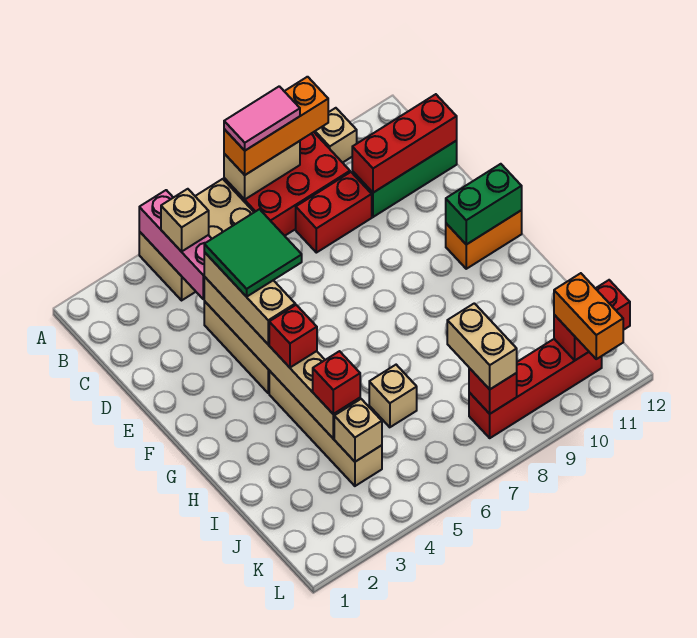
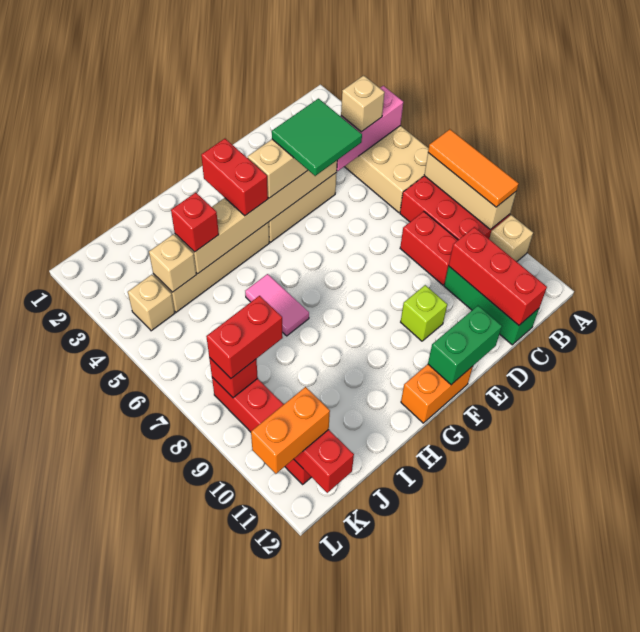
tan brick A7:A8 level 2 -> tan brick A7:A9 level 2
orange brick A7:A9 level 3 -> orange tile A7:A9 level 3
pink tile A7:A8 level 4 -> pink tile H6:H7 level 1
none -> lime brick E10 level 1
orange brick F11:F12 level 1 -> orange brick F12:G12 level 1
green brick F11:F12 level 2 -> green brick E12:F12 level 2
red brick G4 level 3 -> red brick G3:G4 level 3
tan brick I6 level 1 -> tan brick K4 level 1
tan brick J8:K8 level 3 -> red brick J8:K8 level 3

